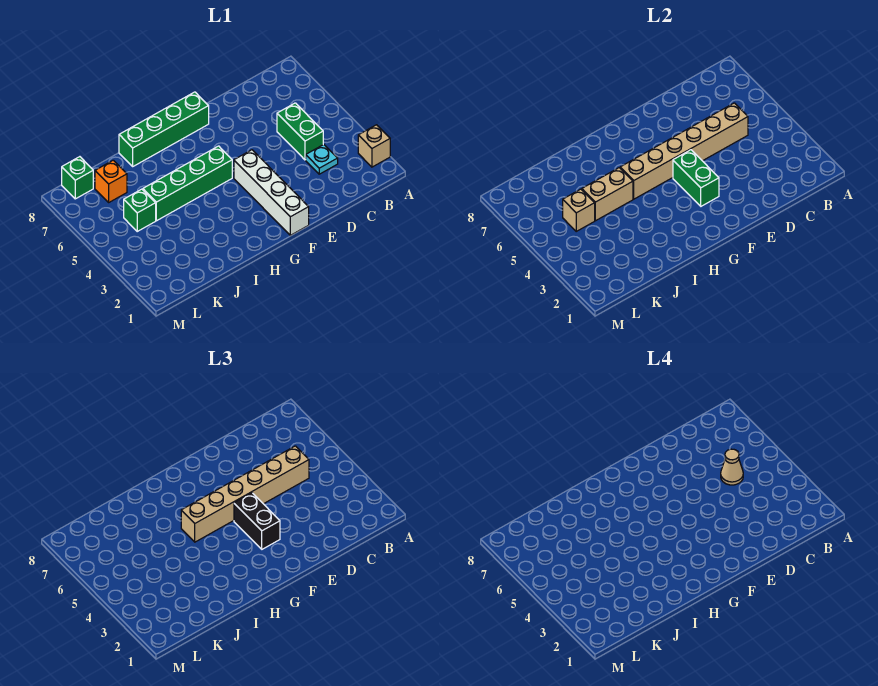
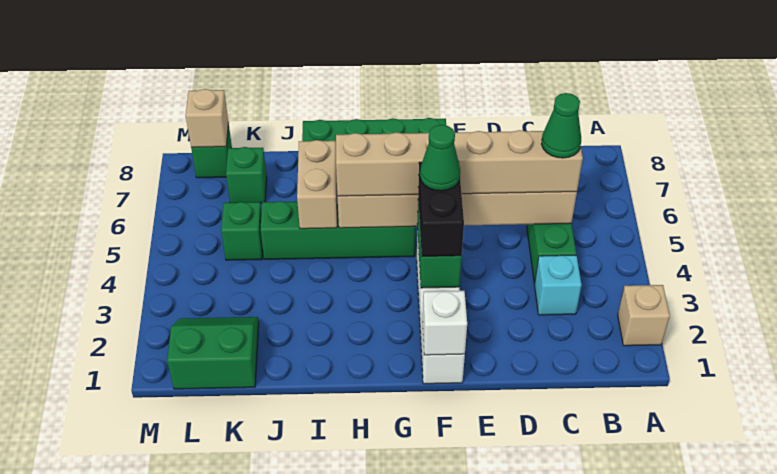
cyan plate C3 level 1 -> cyan brick C3 level 1
tan cone C5 level 4 -> green cone C5 level 4
none -> white brick F1 level 2
none -> green cone F4 level 4
tan brick I5:J5 level 2 -> tan brick I5:I6 level 2
none -> green slope K1:L2 level 1 top 1
tan brick K5 level 2 -> tan brick L8 level 2
orange brick K7 level 1 -> green brick K7 level 1

